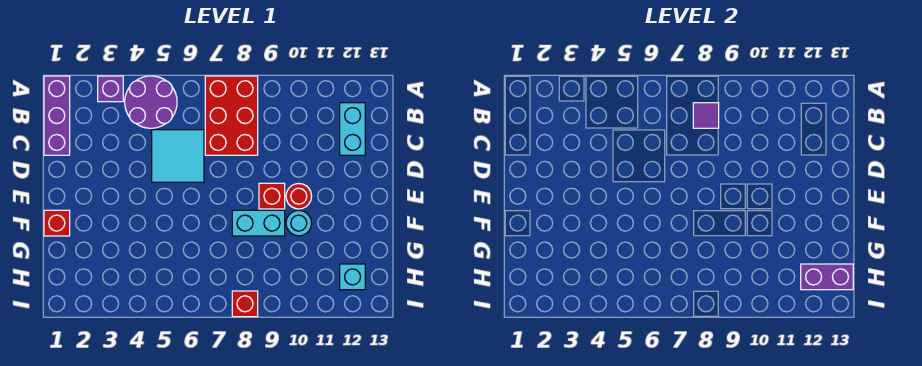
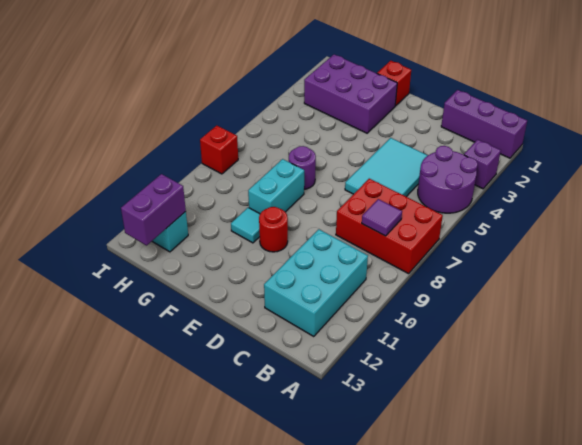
cyan brick B12:C12 level 1 -> cyan brick B10:C12 level 1
cyan tile C5:D6 level 1 -> cyan tile C4:D6 level 1
red brick E9 level 1 -> none
none -> purple brick F2:H3 level 1
none -> purple round brick F7 level 1
cyan round brick F10 level 1 -> cyan tile F10 level 1

